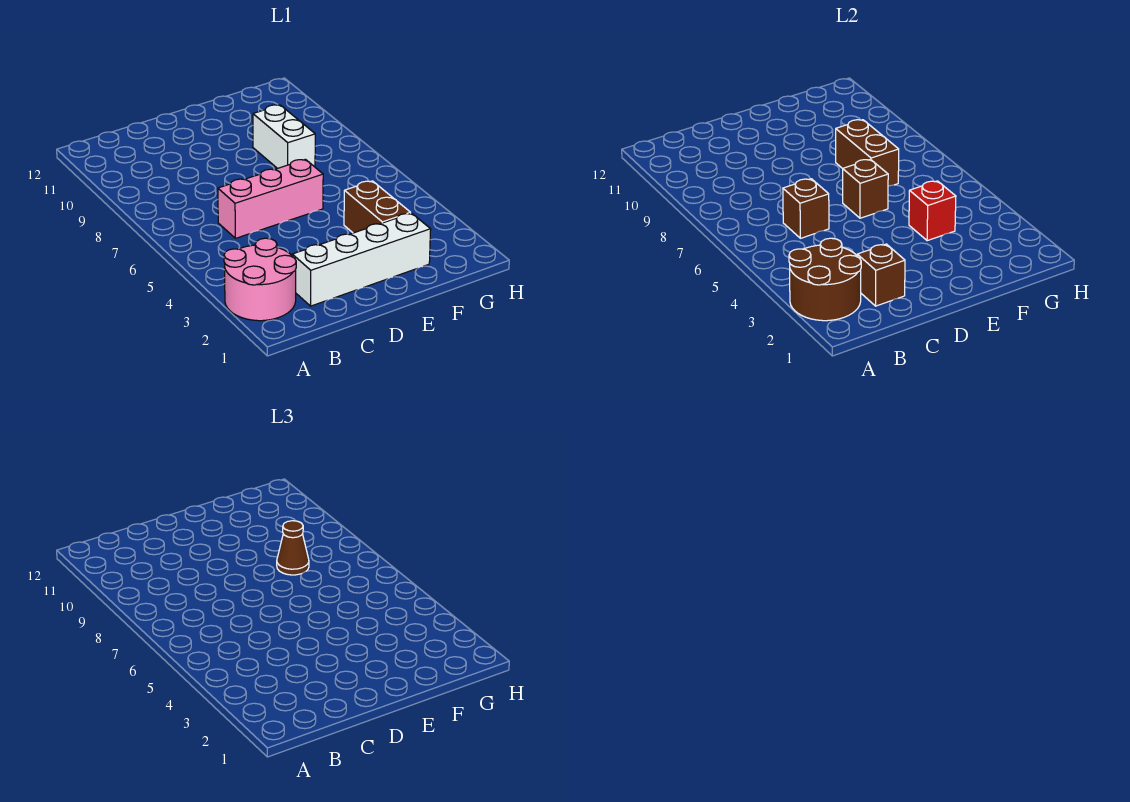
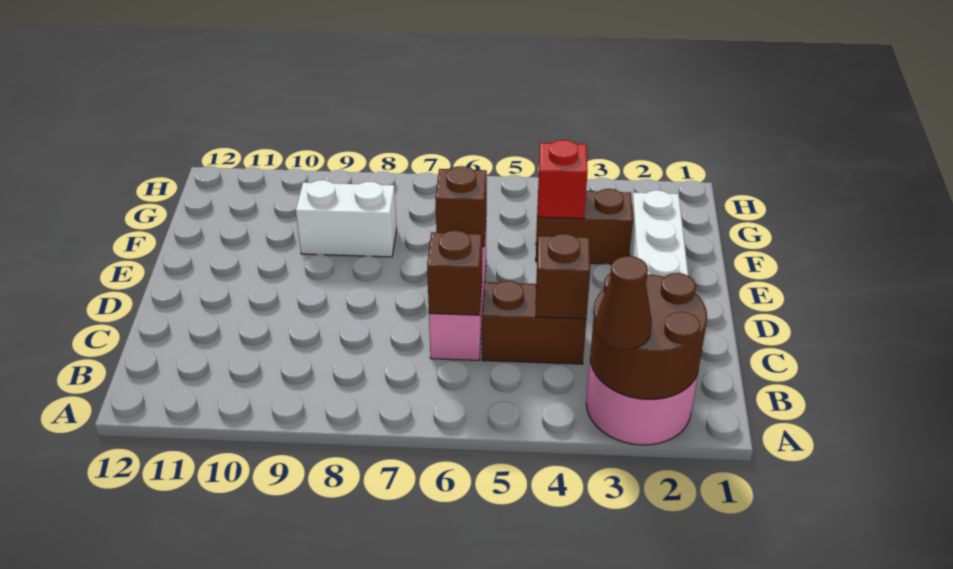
brown brick C2 level 2 -> brown brick C4 level 2
brown brick F7:F8 level 2 -> brown brick C4:C5 level 1
brown cone F8 level 3 -> brown cone A3 level 3

